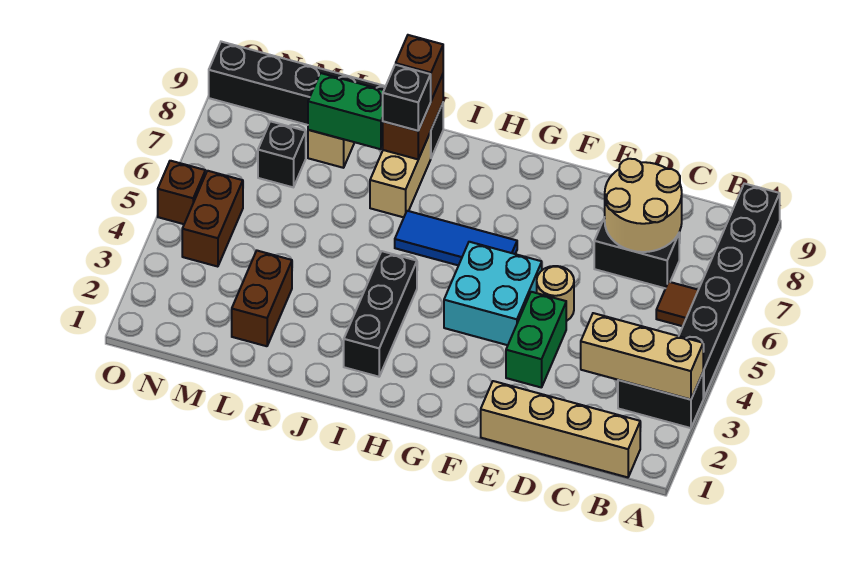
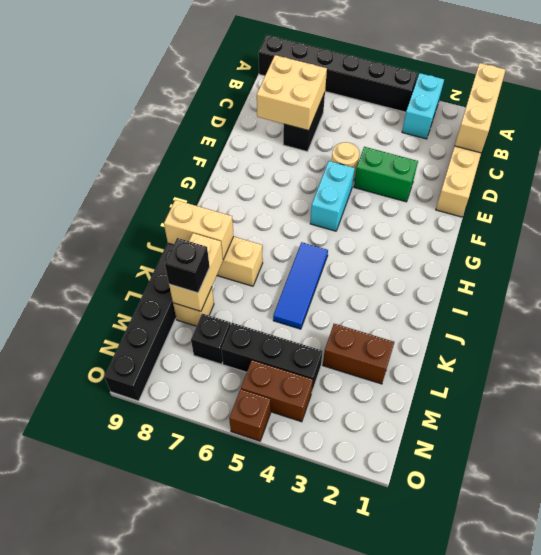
black brick A3:B3 level 1 -> cyan brick A3:B3 level 1
tan brick A3:C3 level 2 -> tan brick A1:C1 level 2
brown tile B6 level 1 -> none
tan round brick C7:D8 level 2 -> tan brick C7:D8 level 2
cyan brick F4:G5 level 1 -> cyan brick F5:G5 level 1
blue tile G6:I6 level 1 -> blue tile I5:K5 level 1
black brick I2:I4 level 1 -> black brick M4:M6 level 1
brown brick J8:J9 level 2 -> tan brick J8:J9 level 2
black brick J8 level 3 -> black brick L8 level 3
brown brick J9 level 3 -> none
green brick K8:L8 level 2 -> tan brick K8:L8 level 2

